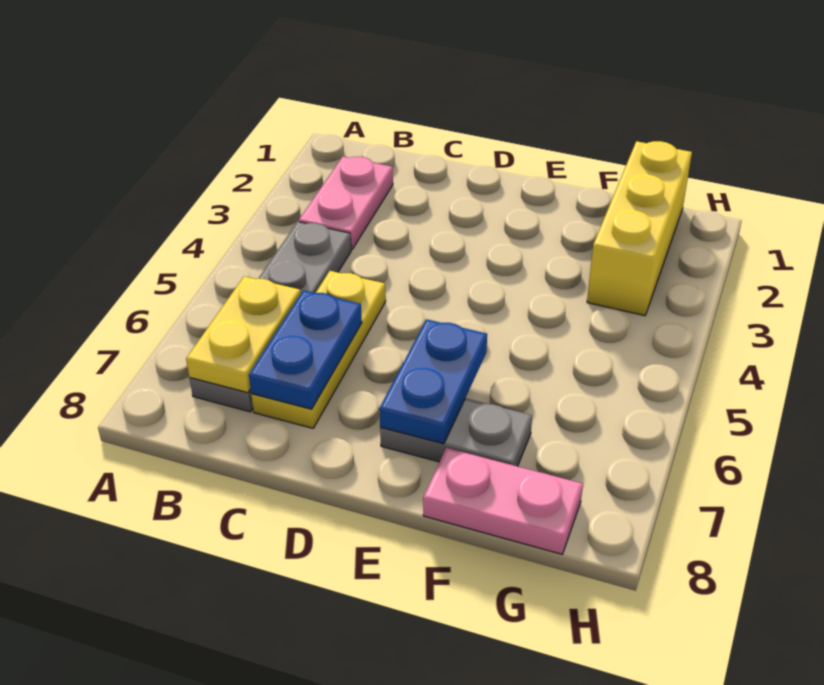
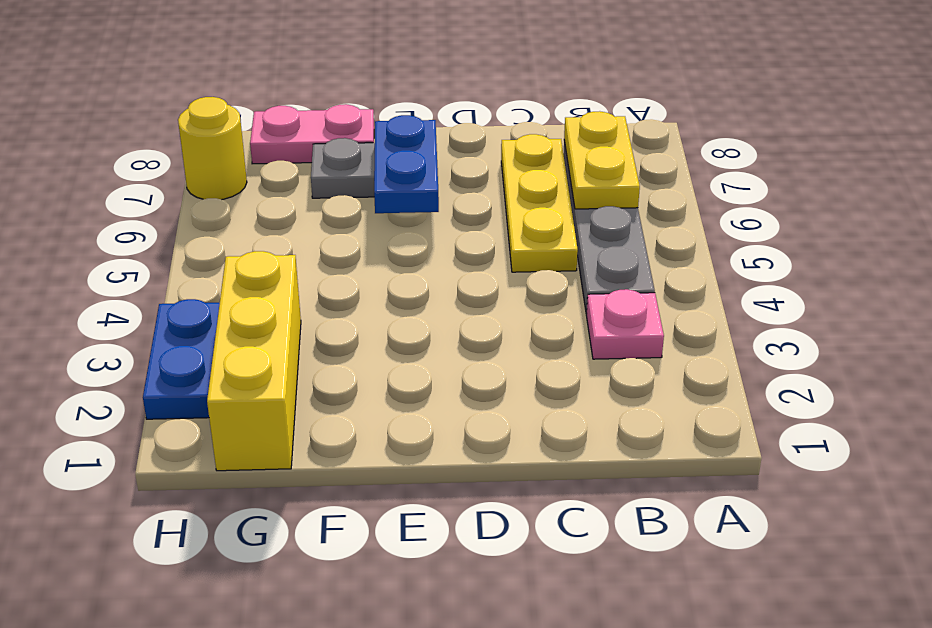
pink plate B2:B3 level 1 -> pink plate B3 level 1
blue plate C6:C7 level 2 -> blue plate H2:H3 level 1
none -> yellow round brick H7 level 1

